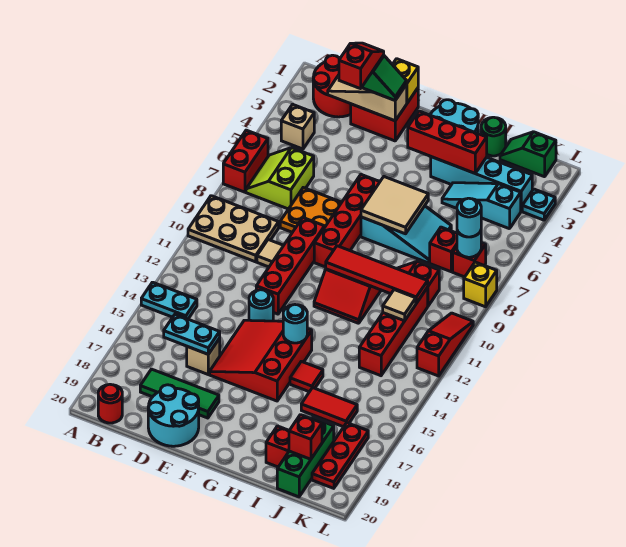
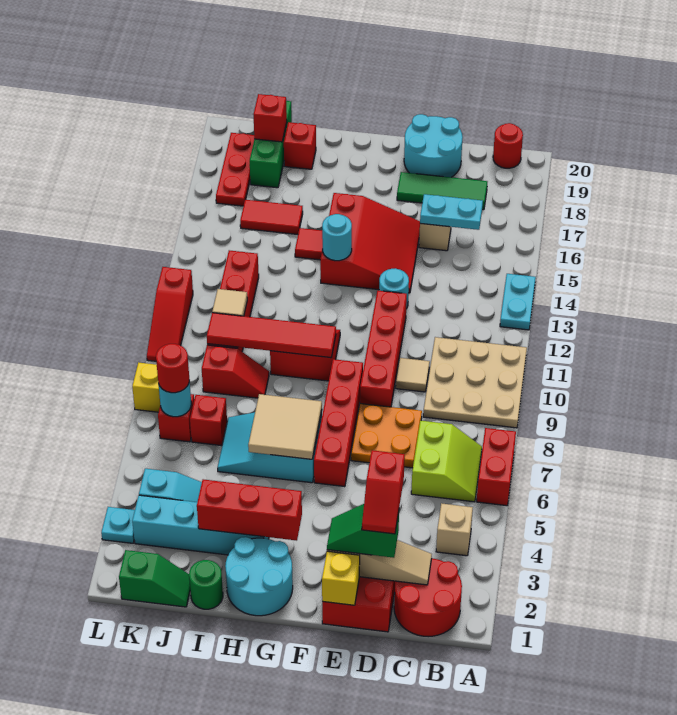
tan plate A9:C10 level 1 -> tan plate A9:C11 level 1
cyan plate A14:B14 level 1 -> cyan plate A13:A14 level 1
cyan round brick K7 level 3 -> red round brick K7 level 3

